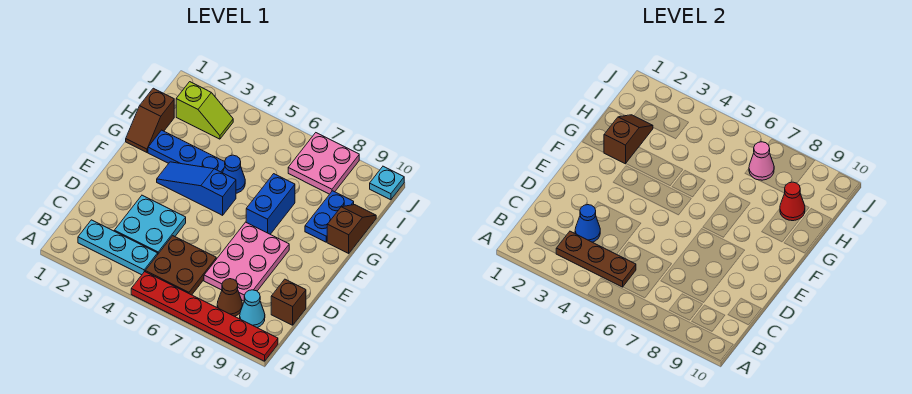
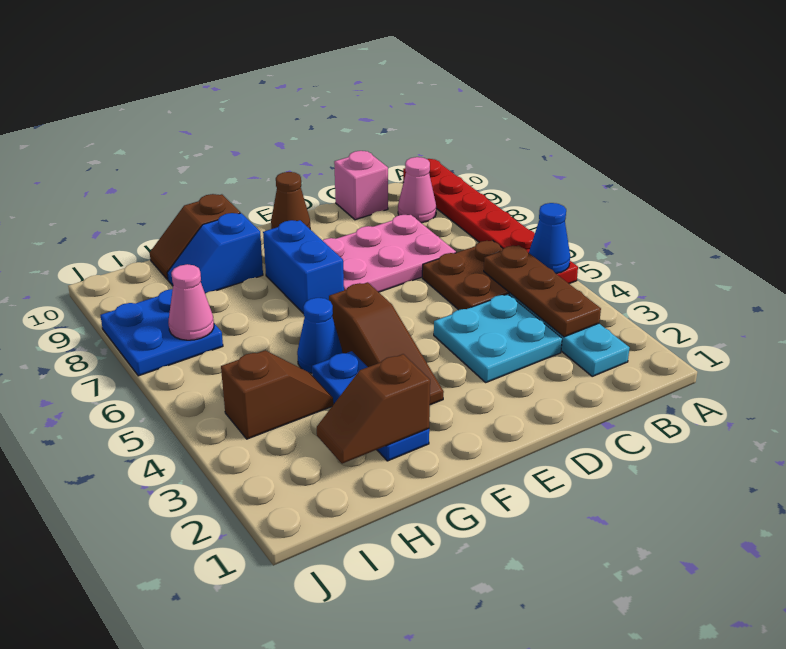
brown cone B8 level 1 -> brown cone E10 level 1
cyan cone B9 level 1 -> pink cone B9 level 1
blue cone C3 level 2 -> blue cone A5 level 2
brown brick C10 level 1 -> pink brick C10 level 1
blue slope F3:F5 level 1 top 5 -> brown slope F3:F5 level 1 top 5
blue brick F7:G7 level 1 -> blue brick F7:F8 level 1
brown slope G1:H1 level 1 top H -> brown slope H4:I4 level 1 top I
blue plate G9:H9 level 1 -> blue slope G9:H9 level 1 top G
red cone H9 level 2 -> none
lime slope I2:I3 level 1 top 2 -> none
pink plate I7:J8 level 1 -> blue plate I7:J8 level 1
cyan plate J10 level 1 -> none

